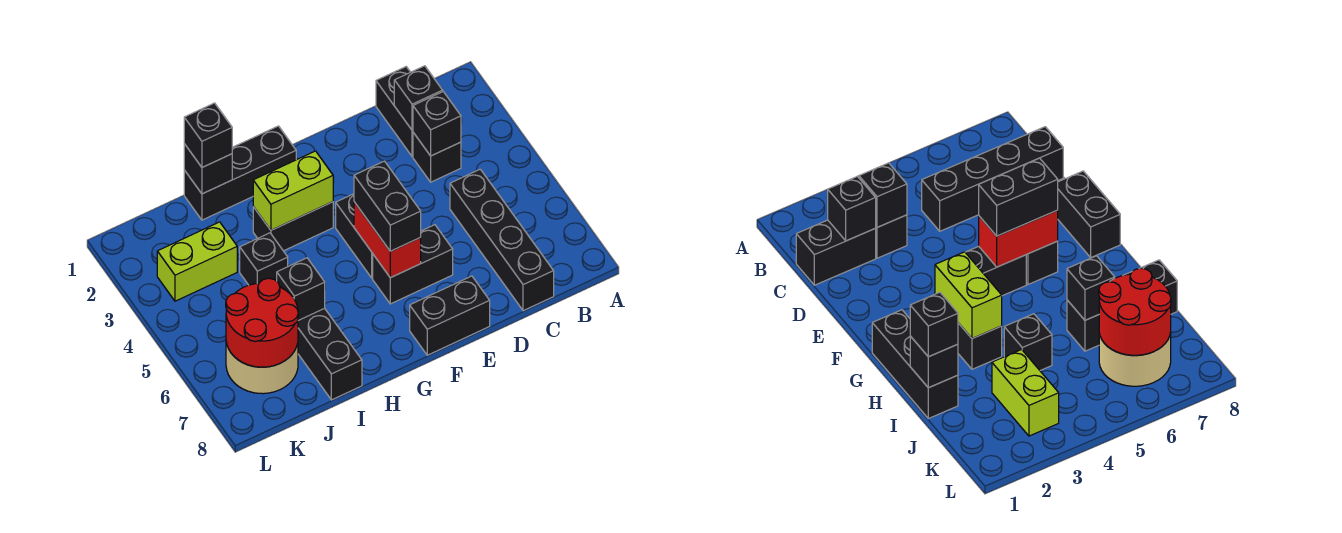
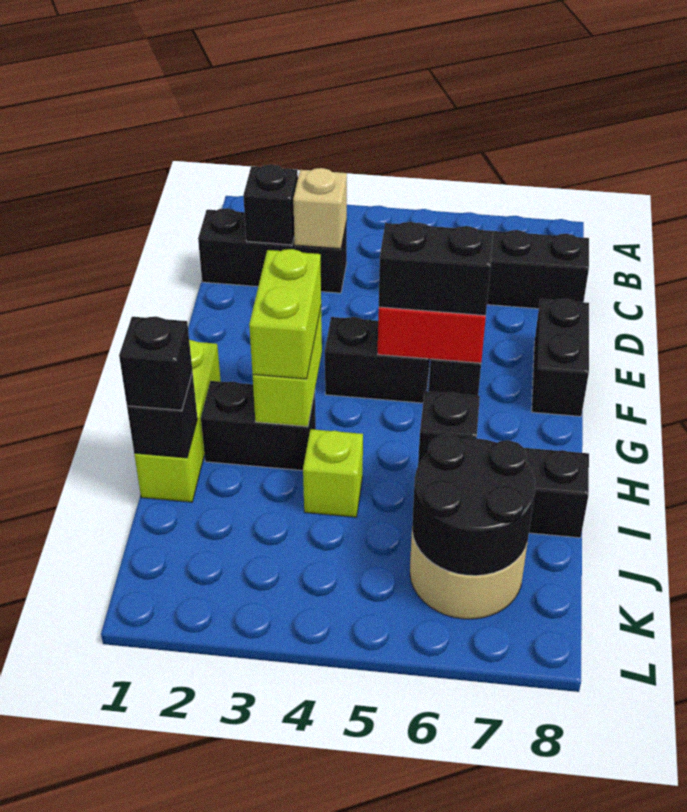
black brick C3 level 2 -> tan brick C3 level 2
black brick G1:I1 level 1 -> lime brick G1:I1 level 1
black brick G3:H3 level 1 -> black brick H2:H3 level 1
black brick I4 level 1 -> lime brick I4 level 1
lime brick J3:K3 level 1 -> lime brick G3:H3 level 3
red round brick J6:K7 level 2 -> black round brick J6:K7 level 2

